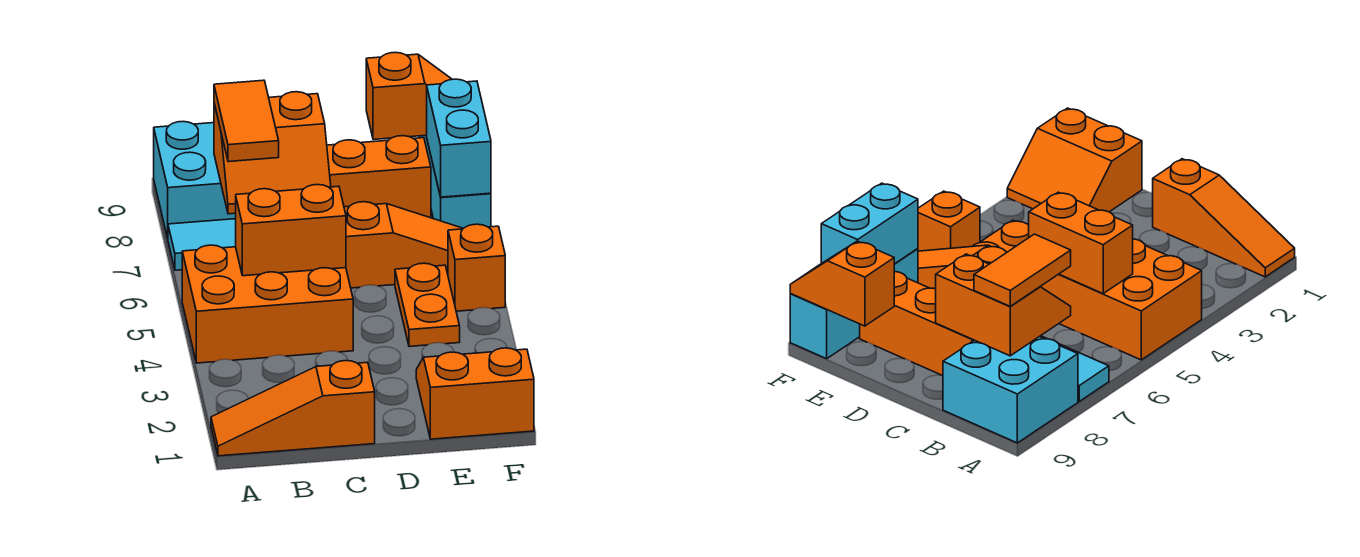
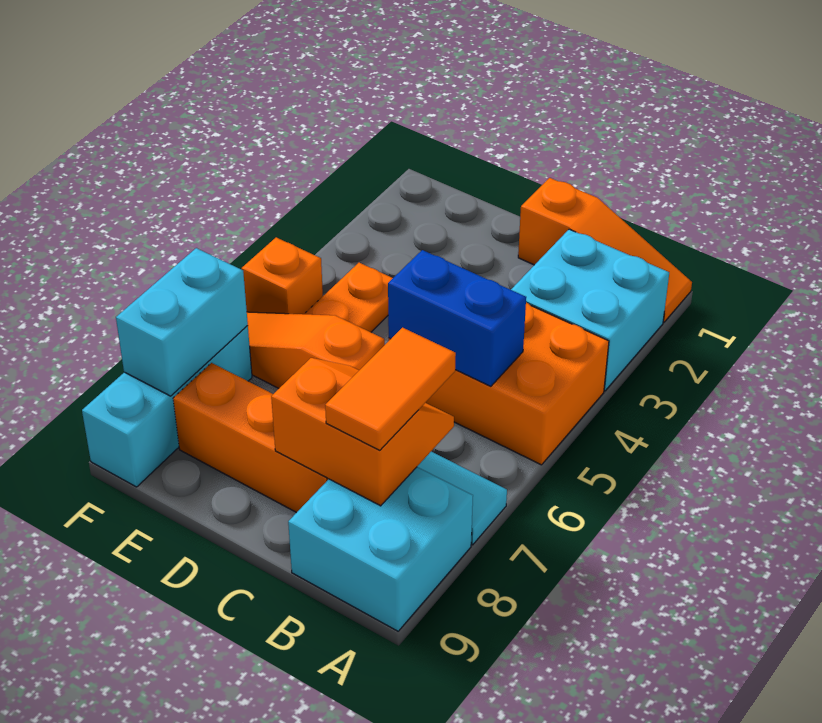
none -> cyan brick A2:B3 level 1
orange brick B5:C5 level 2 -> blue brick B5:C5 level 2
orange slope E1:F2 level 1 top 1 -> none
orange slope E9:F9 level 2 top E -> none

